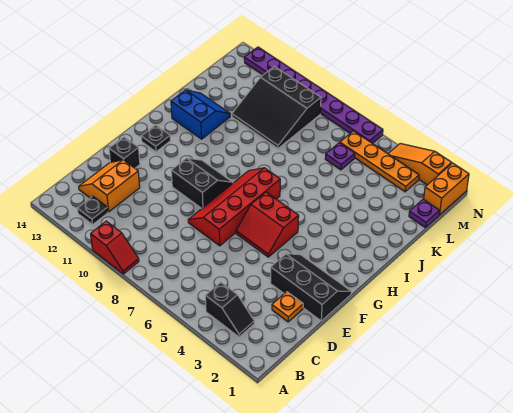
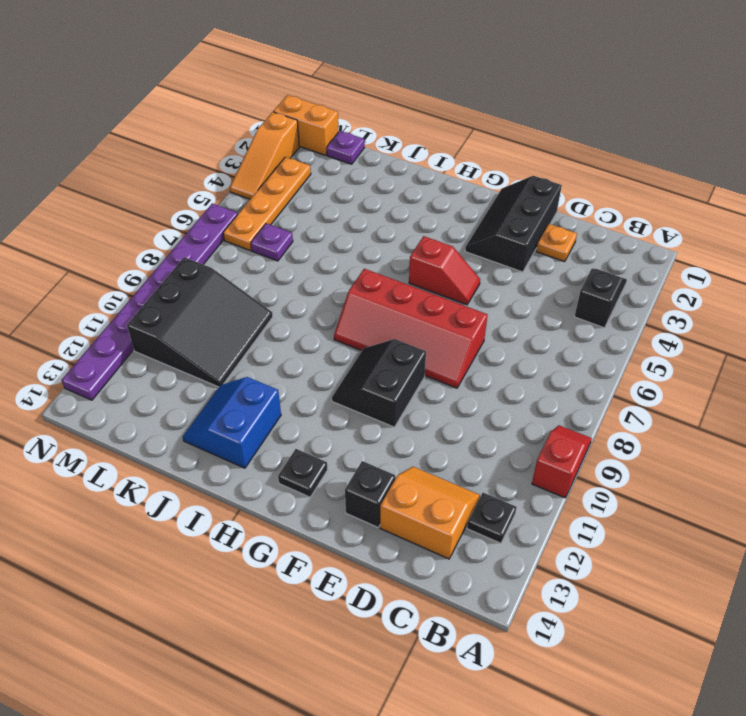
orange slope C12:D13 level 1 top 12 -> orange slope C12:D13 level 1 top 13
red slope F5:G6 level 1 top G -> red slope F5:G5 level 1 top G

